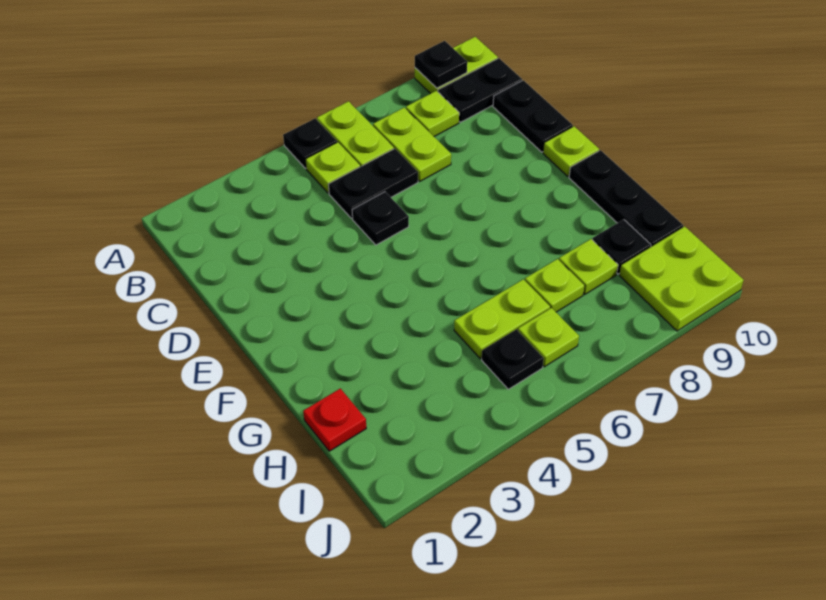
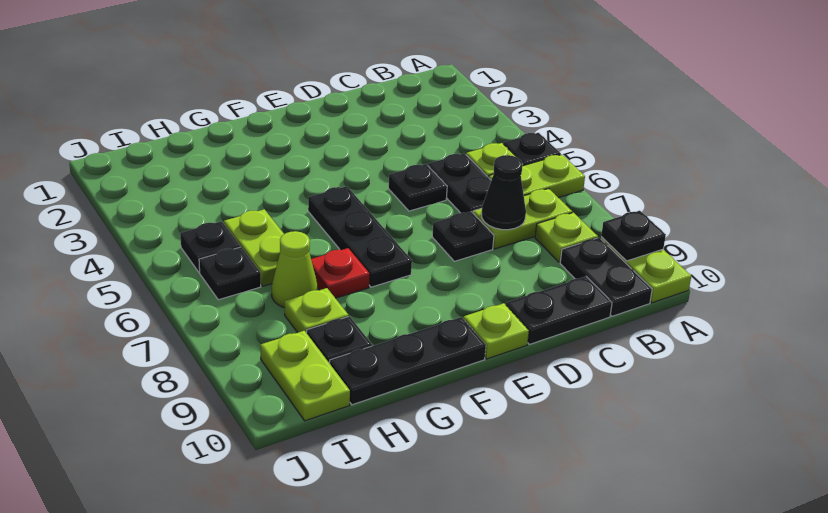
none -> black cone C7 level 2
none -> black plate D7 level 1
none -> black plate F5:F7 level 1
red plate H1 level 1 -> red plate G7 level 1
lime plate H7 level 1 -> lime cone H7 level 1
lime plate I6 level 1 -> black plate I6 level 1
lime plate I9:J10 level 1 -> lime plate I9:I10 level 1

